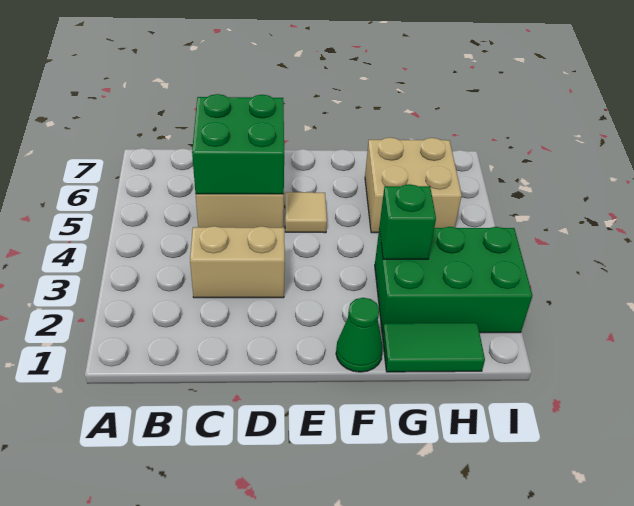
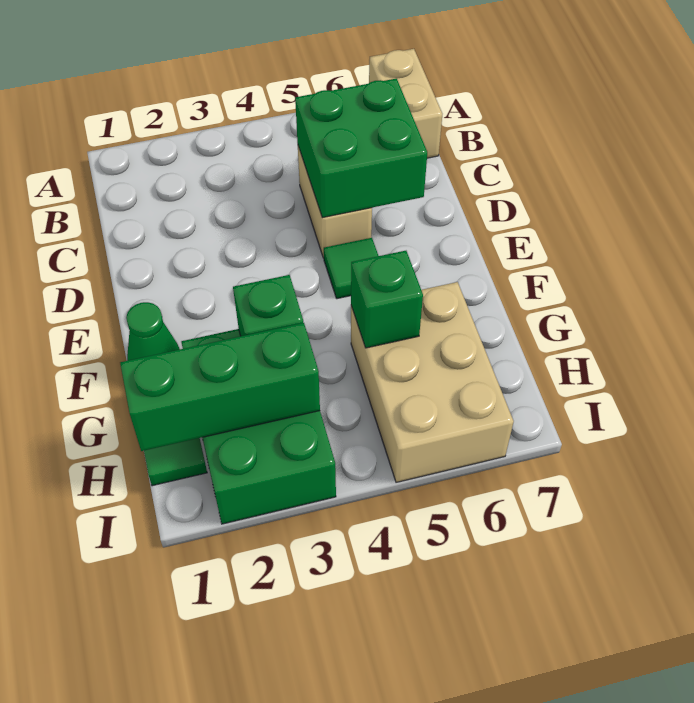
tan brick C3:D3 level 1 -> tan brick A7:B7 level 1
tan tile E5 level 1 -> green tile E5 level 1
tan brick G5:H6 level 1 -> tan brick G5:I6 level 1
none -> green brick G5 level 2
none -> green brick H1:H3 level 2

